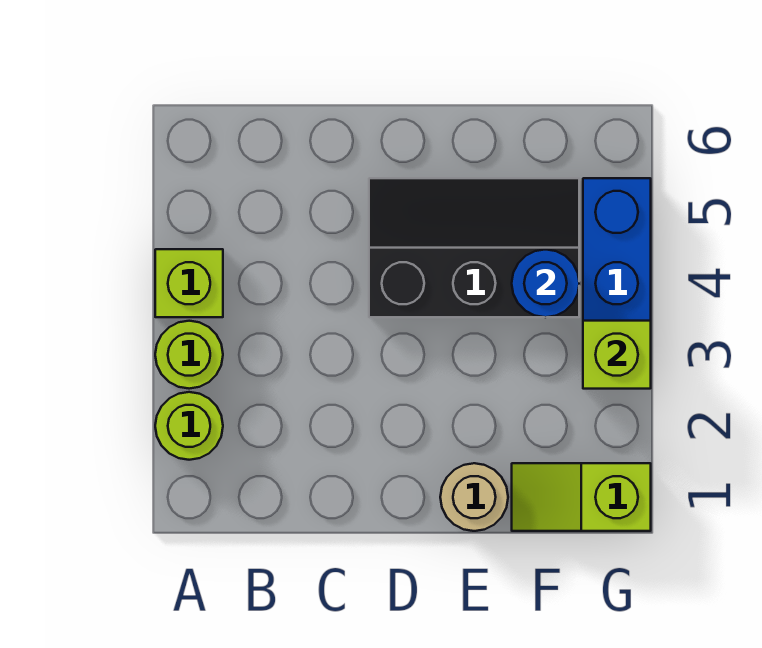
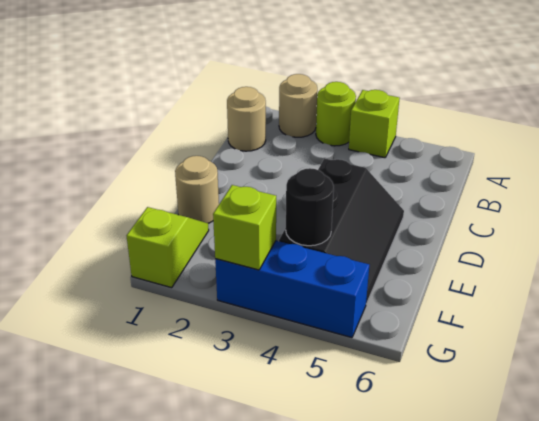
lime round brick A2 level 1 -> tan round brick A2 level 1
none -> tan round brick B1 level 1
blue round brick F4 level 2 -> black round brick F4 level 2

